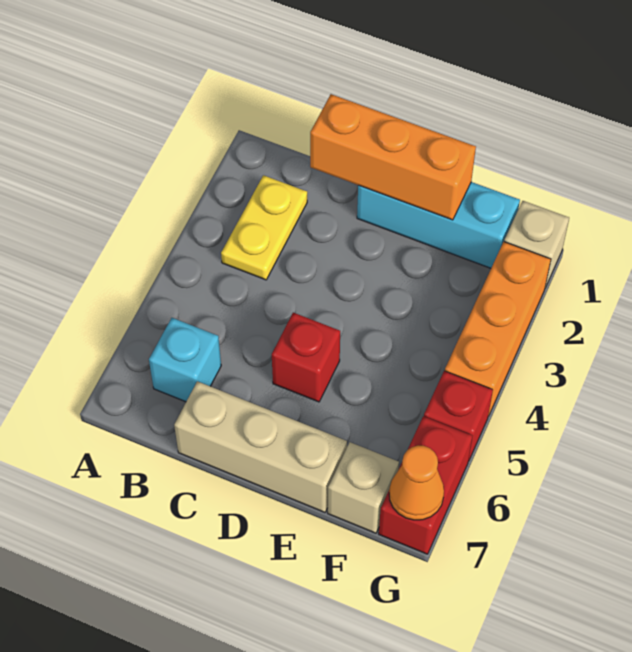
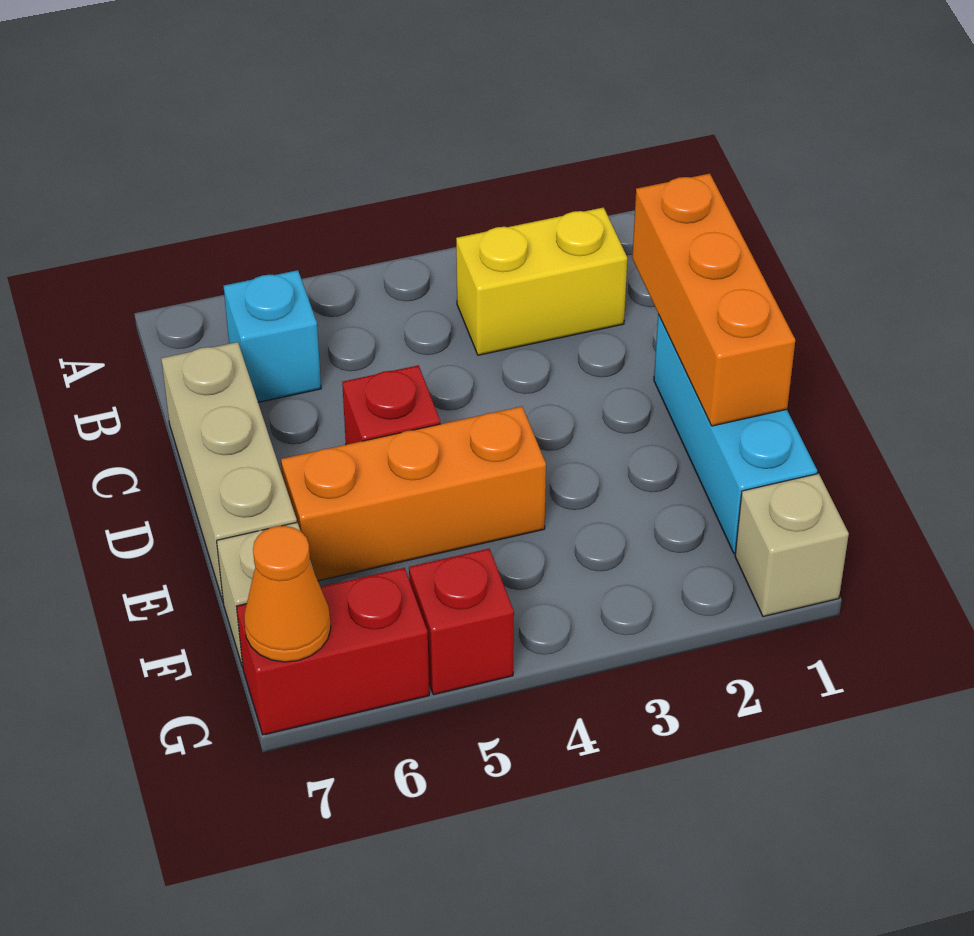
yellow plate B2:B3 level 1 -> yellow brick B2:B3 level 1
orange brick G2:G4 level 1 -> orange brick E4:E6 level 1

